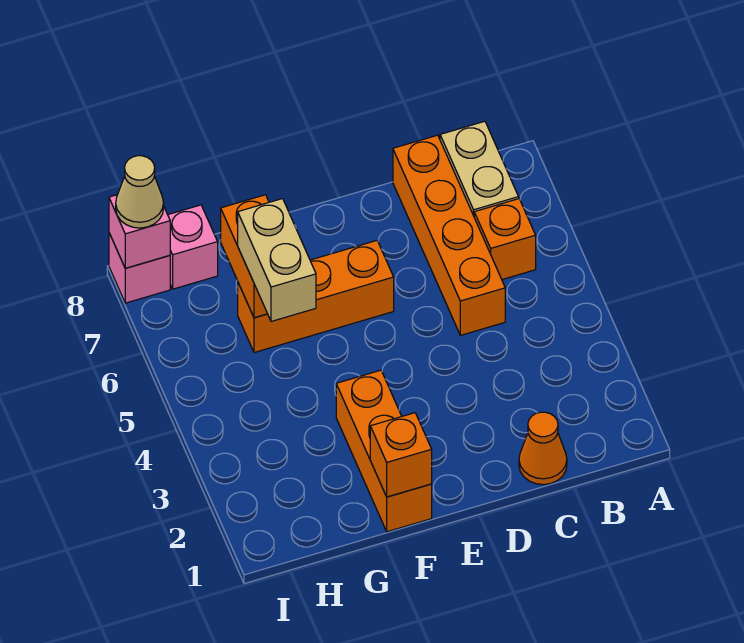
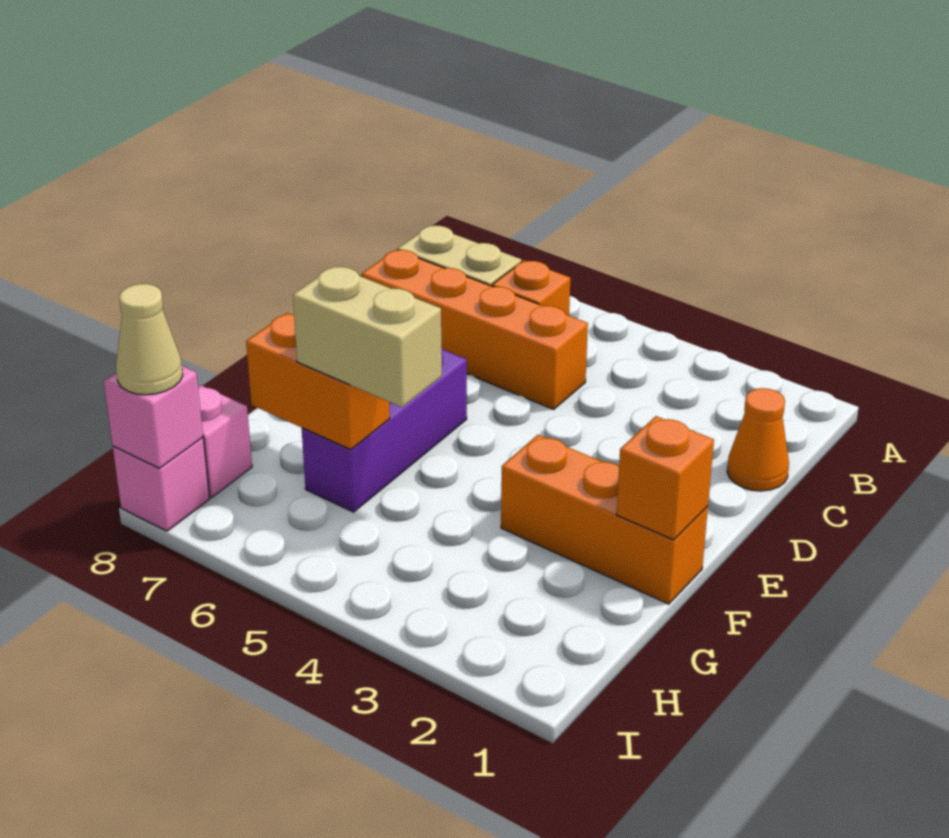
orange brick E6:G6 level 1 -> purple brick E6:G6 level 1

